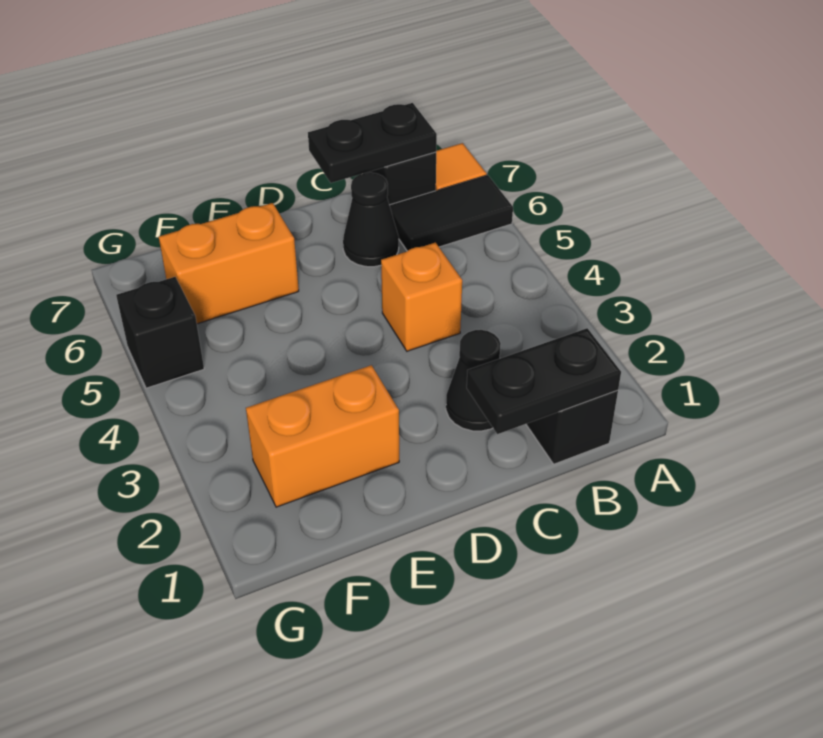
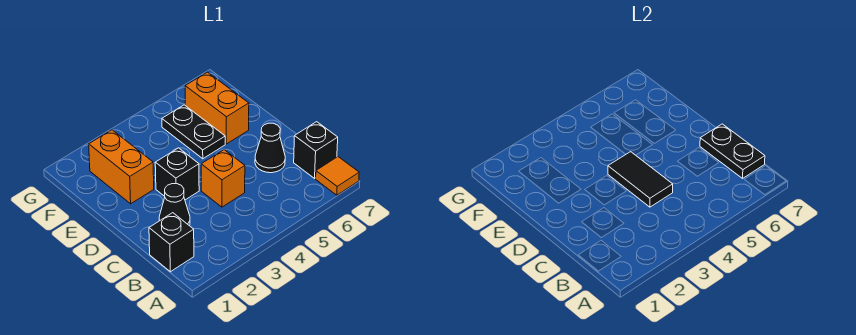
black tile A6:B6 level 1 -> black tile C4:D4 level 2
black plate B1:C1 level 2 -> black plate E5:F5 level 1
black brick G5 level 1 -> black brick D3 level 1

